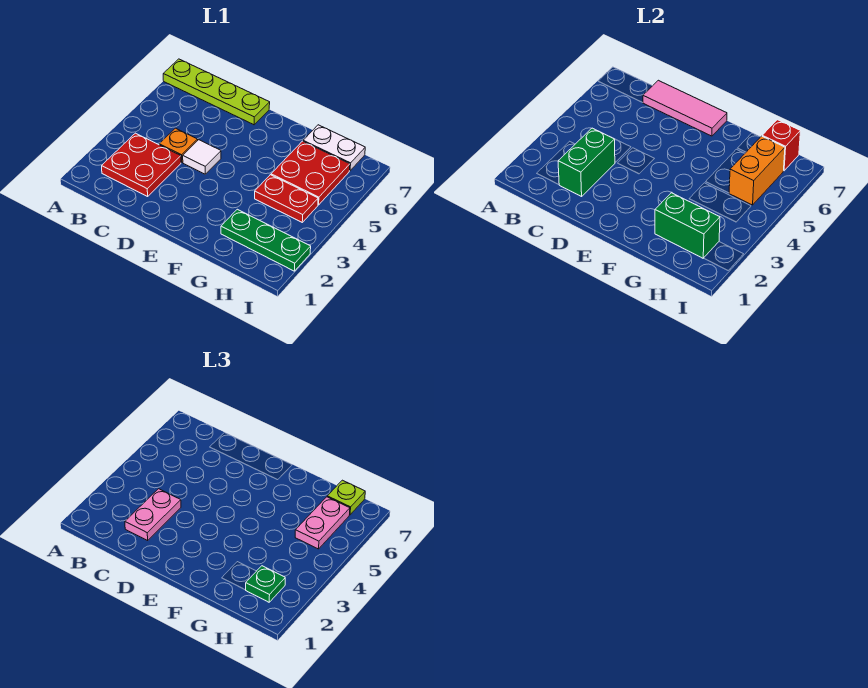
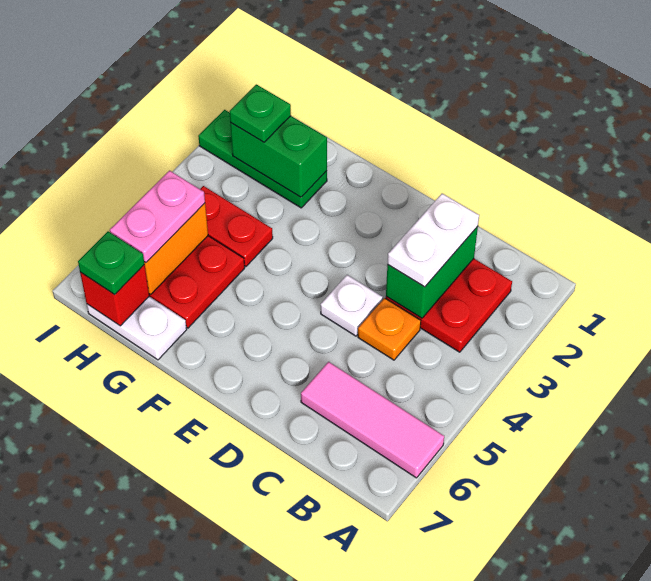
lime plate A7:D7 level 1 -> none
pink plate C2:C3 level 3 -> white plate C2:C3 level 3
pink tile C7:E7 level 2 -> pink tile A6:C6 level 1
white tile D4 level 1 -> white plate D4 level 1
lime plate H7 level 3 -> green plate H7 level 3

